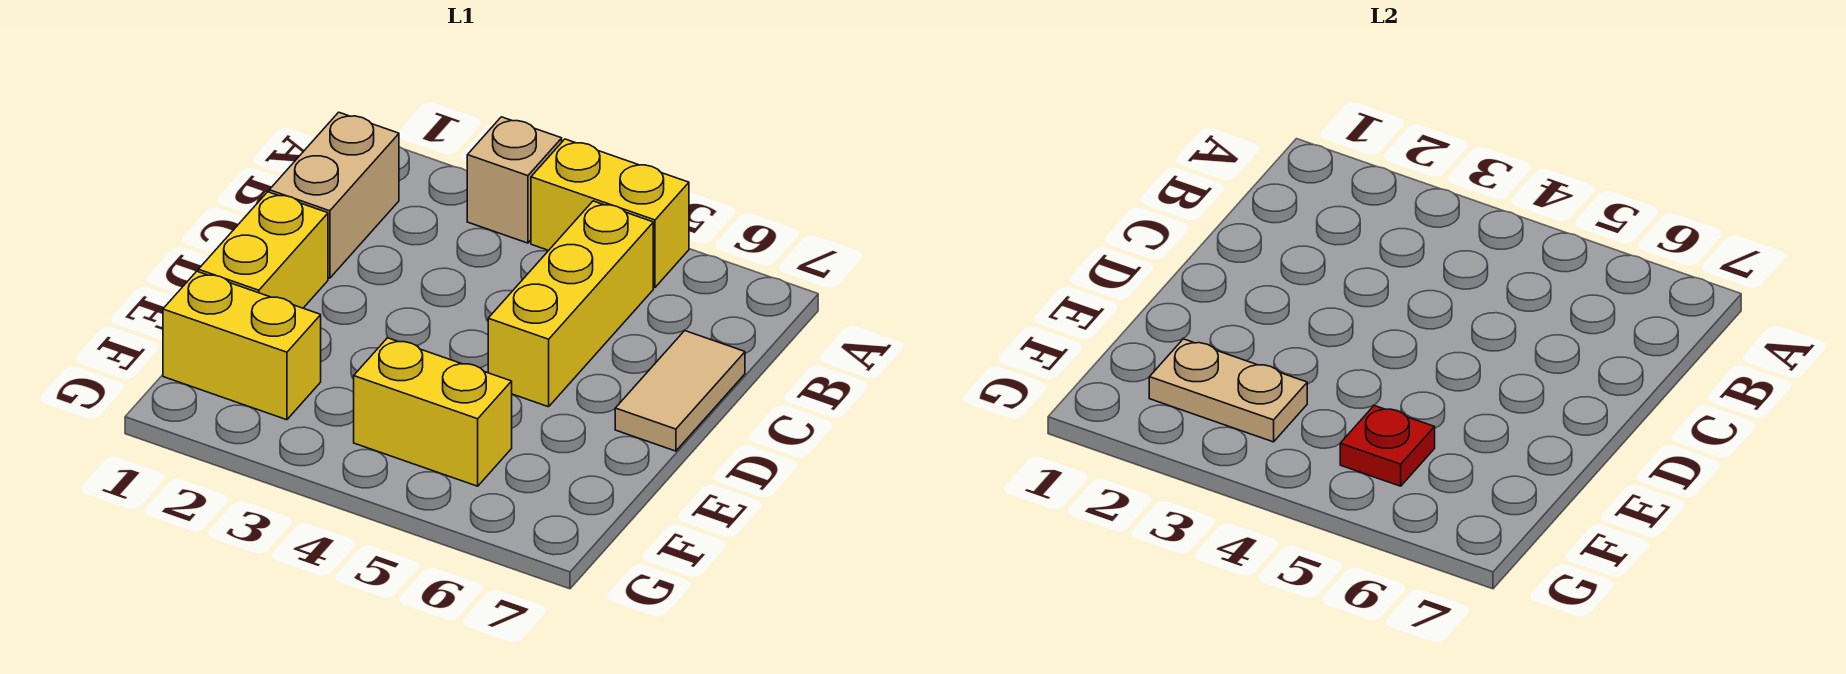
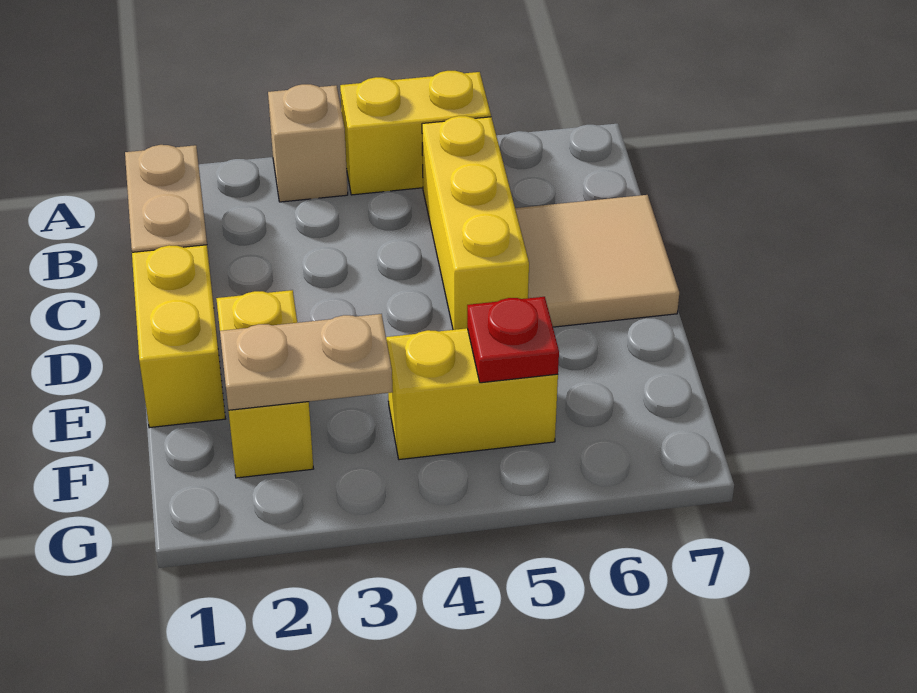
tan tile C7:D7 level 1 -> tan tile C6:D7 level 1
yellow brick F1:F2 level 1 -> yellow brick E2:F2 level 1

